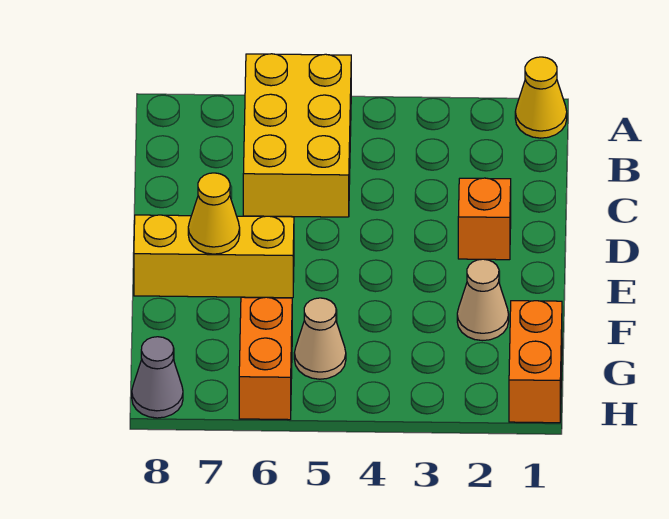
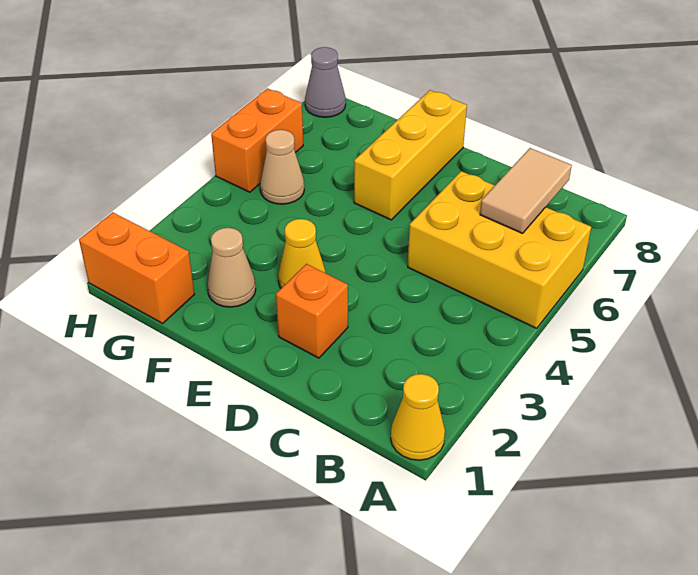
none -> tan tile B6:B7 level 2
yellow cone E7 level 2 -> yellow cone E3 level 1
orange brick G6:H6 level 1 -> orange brick H5:H6 level 1

